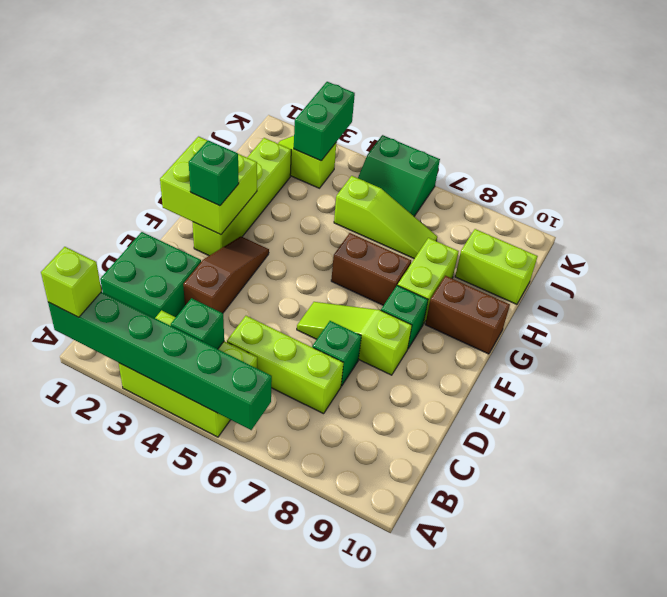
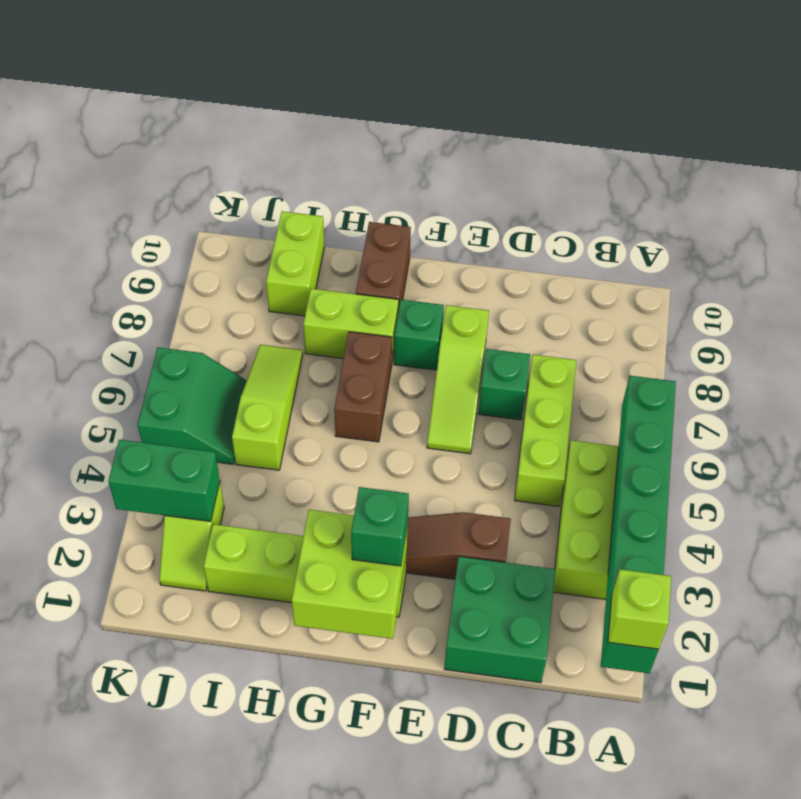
green brick B4 level 2 -> none

